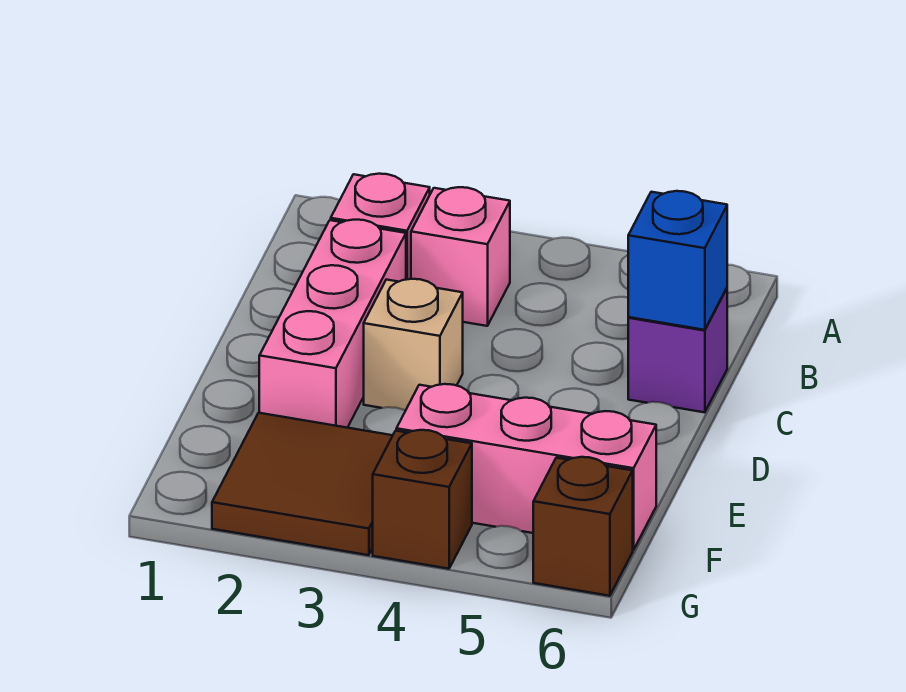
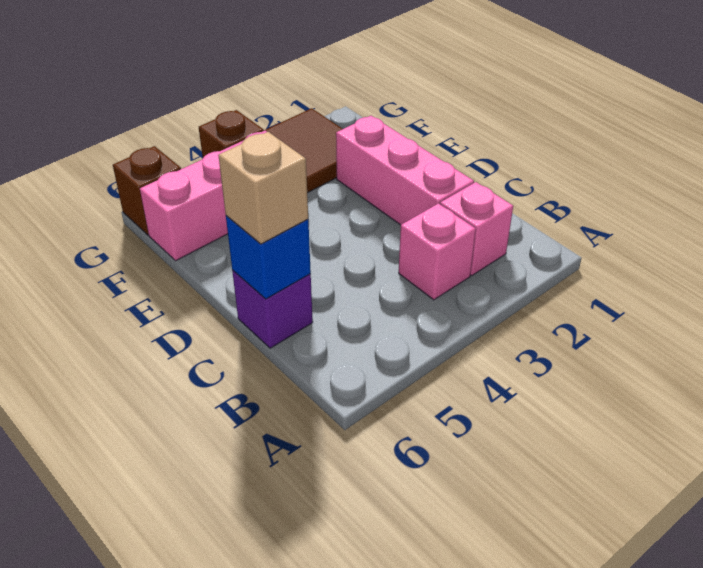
tan brick D3 level 1 -> tan brick C6 level 3

